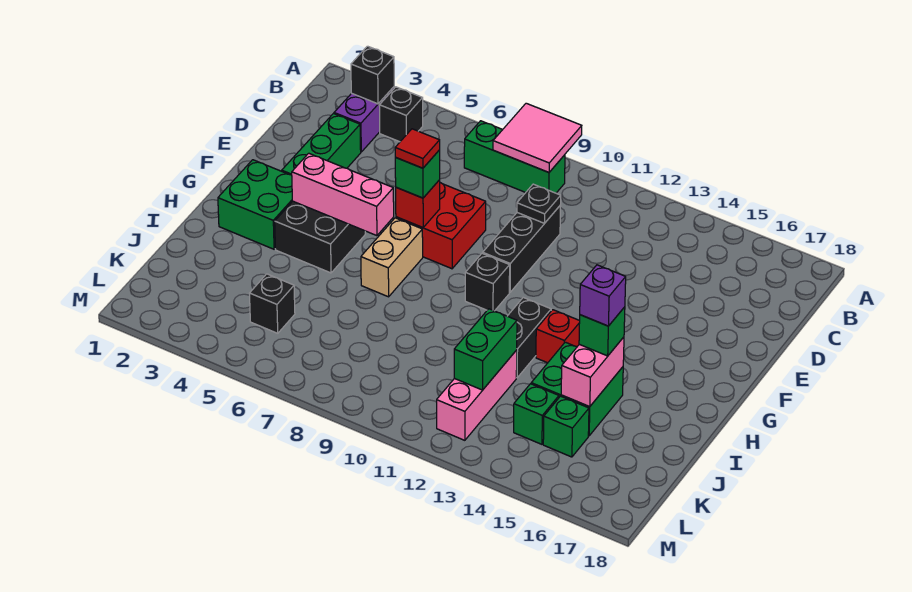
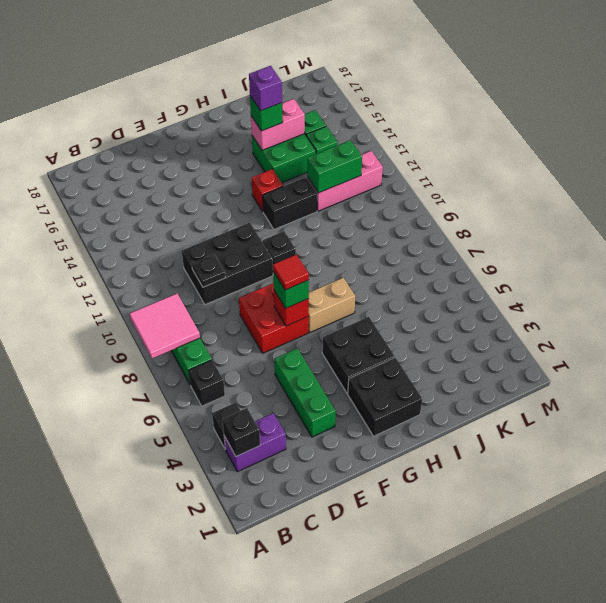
green brick D3:F3 level 1 -> green brick E3:E5 level 1
black brick D10:F10 level 1 -> black brick D10:F11 level 1
green brick G2:H3 level 1 -> black brick G2:H3 level 1
pink brick G4:G6 level 2 -> none
black brick K5 level 1 -> black brick B6 level 1

